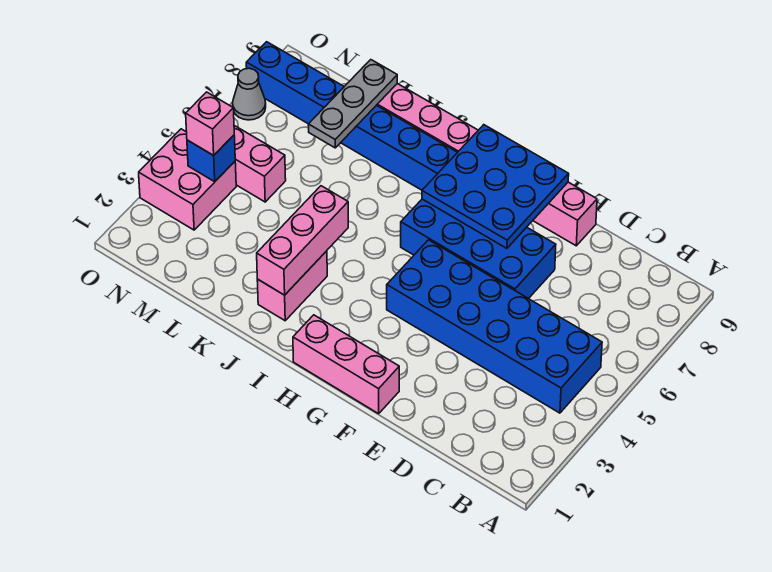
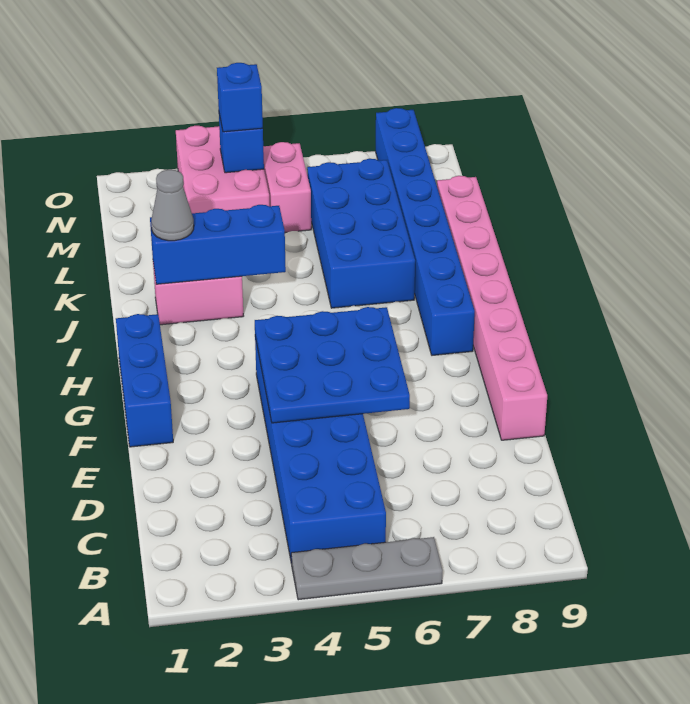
blue brick E6:H7 level 1 -> blue brick J6:M7 level 1
pink brick F1:H1 level 1 -> blue brick F1:H1 level 1
blue plate F7:H9 level 2 -> blue plate E4:G6 level 2
pink brick J2:J4 level 2 -> blue brick J2:J4 level 2
grey plate L7:L9 level 2 -> grey plate A4:A6 level 1
pink brick N3:O4 level 1 -> pink brick M3:O4 level 1
pink brick N4 level 3 -> blue brick N4 level 3
grey cone O7 level 1 -> grey cone J2 level 3

